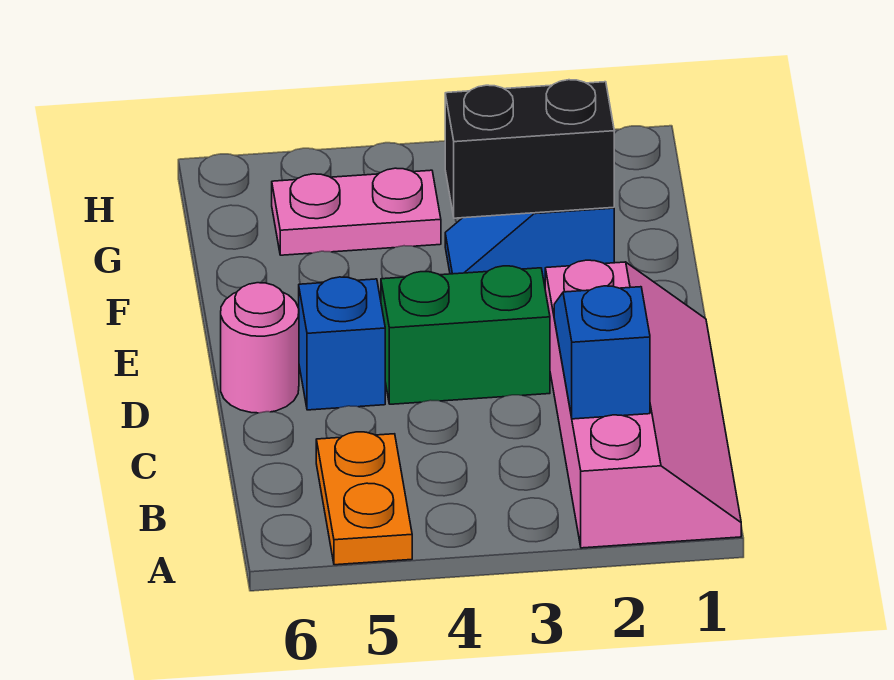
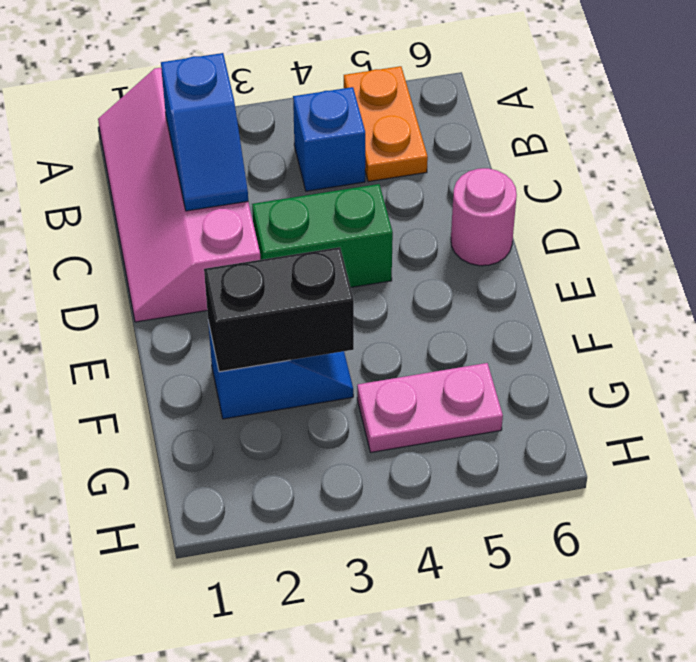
blue brick D5 level 1 -> blue brick B4 level 1

